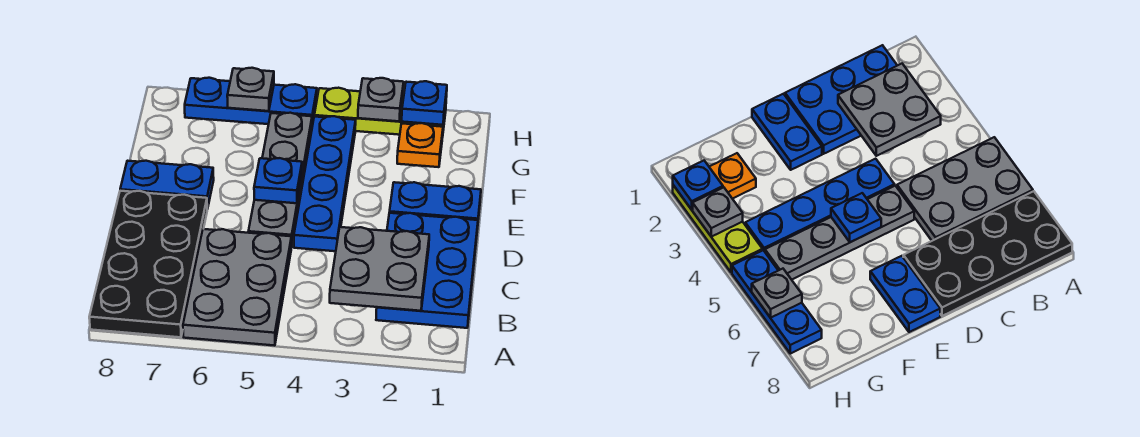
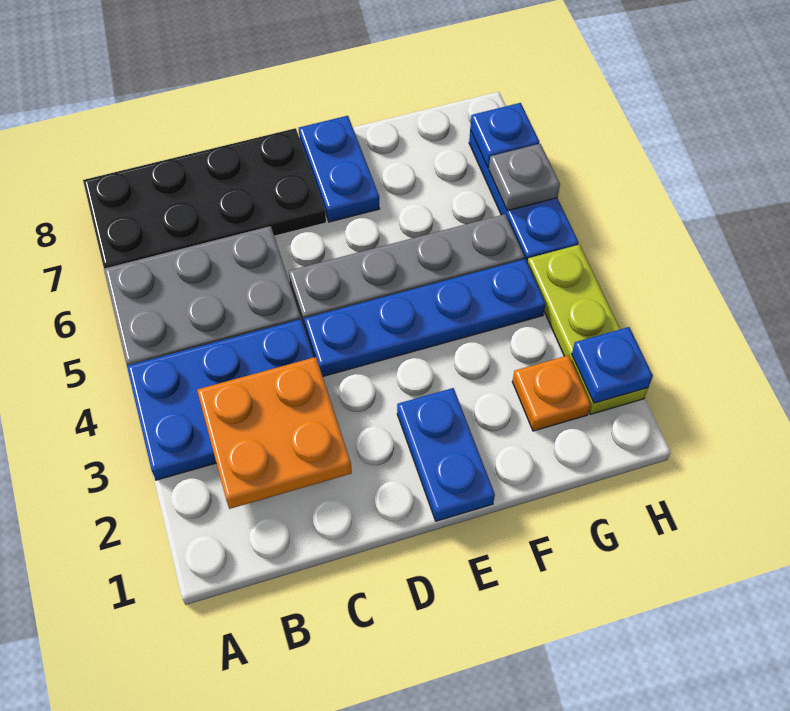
blue plate B1:D2 level 1 -> blue plate A3:C4 level 1
grey plate B2:C3 level 2 -> orange plate B2:C3 level 2
blue plate E5 level 2 -> blue plate H7 level 2
grey plate H3 level 2 -> none

